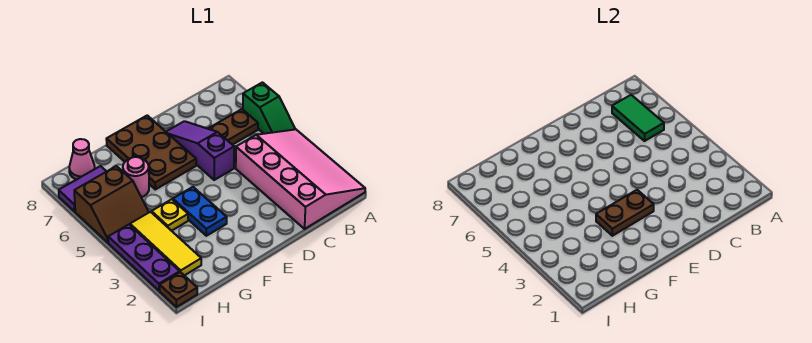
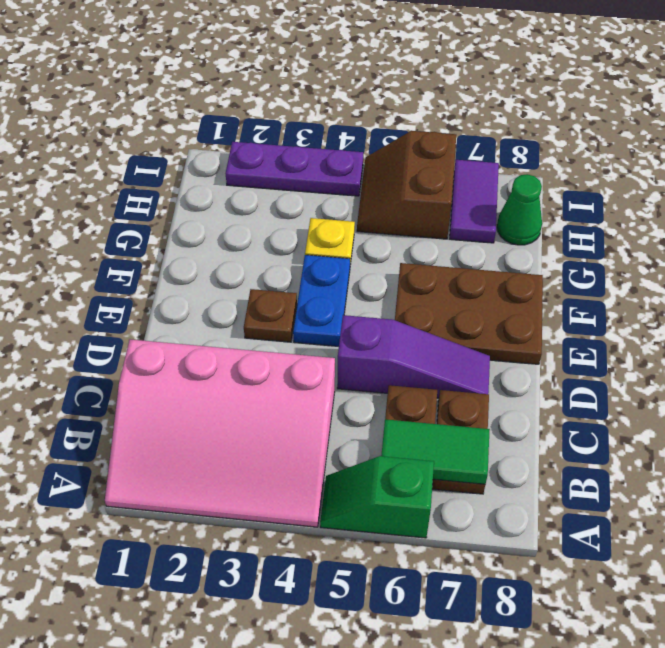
brown plate E3:F3 level 2 -> brown plate B7:C7 level 1
blue plate F3:F4 level 1 -> blue plate E4:F4 level 1
pink round brick G6 level 1 -> none
yellow tile H2:H4 level 1 -> none
pink cone H8 level 1 -> green cone H8 level 1
brown plate I1 level 1 -> brown plate E3 level 1

